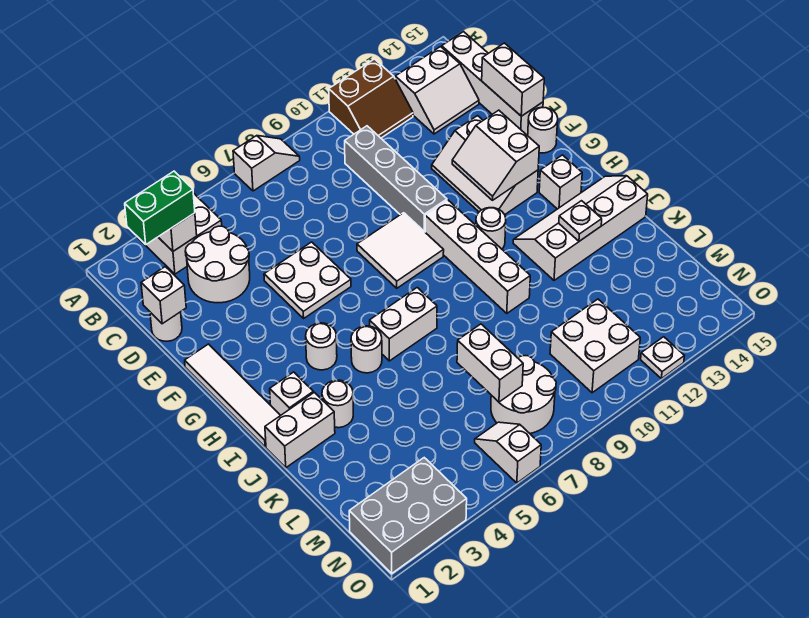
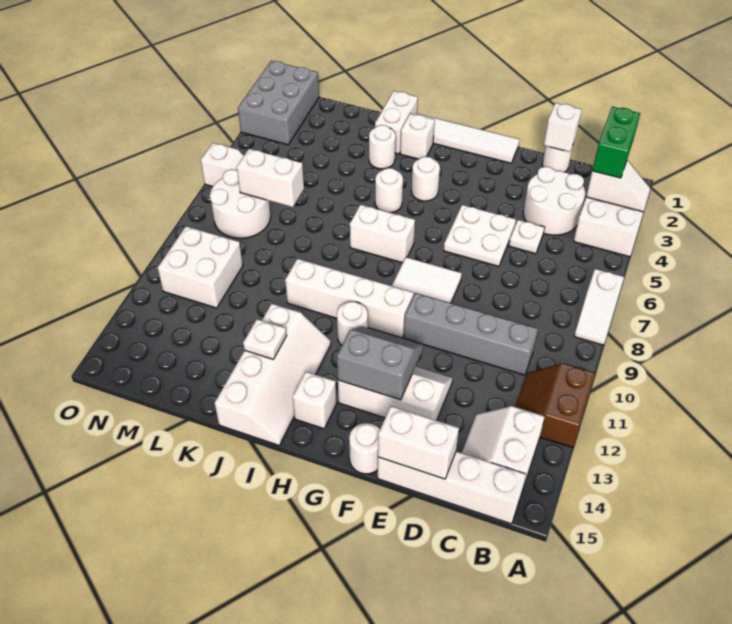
white slope F12:G13 level 2 top 13 -> grey slope F12:G13 level 2 top 13
white brick I6:I7 level 1 -> white brick H7:I7 level 1
white plate O12 level 1 -> white plate D5 level 1

